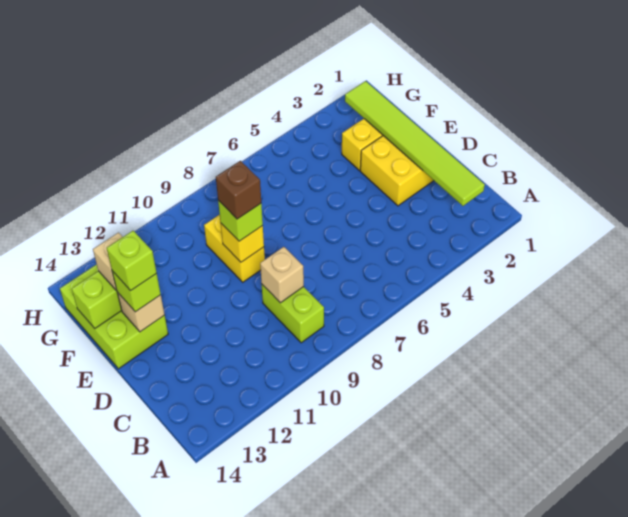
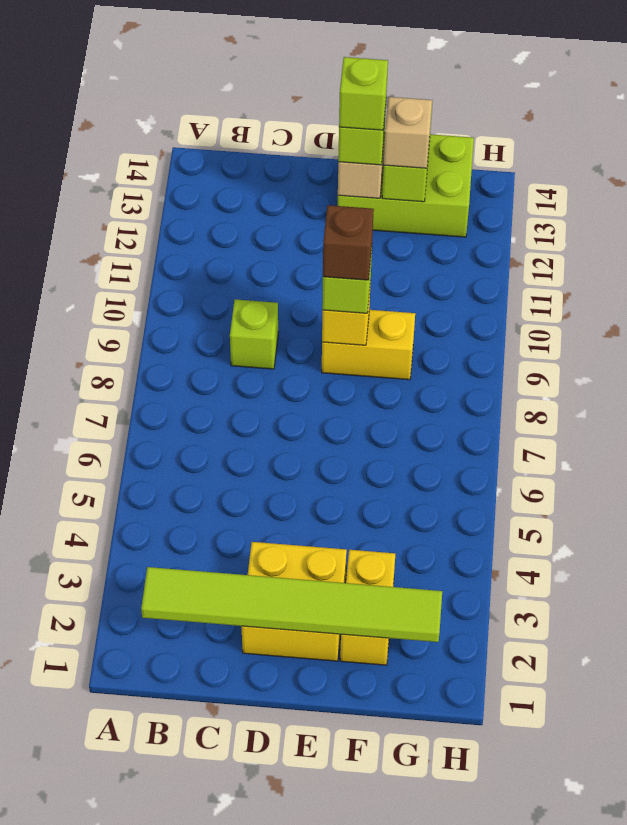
lime brick B9:C9 level 1 -> lime brick C9 level 1
tan brick C9 level 2 -> none

